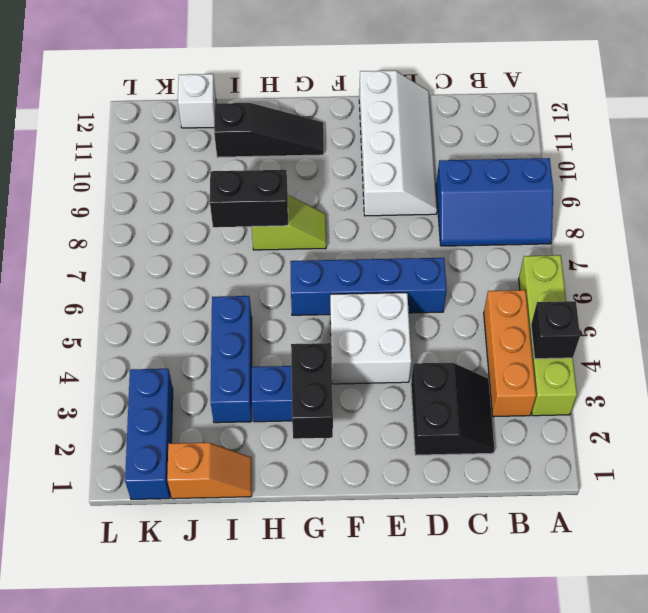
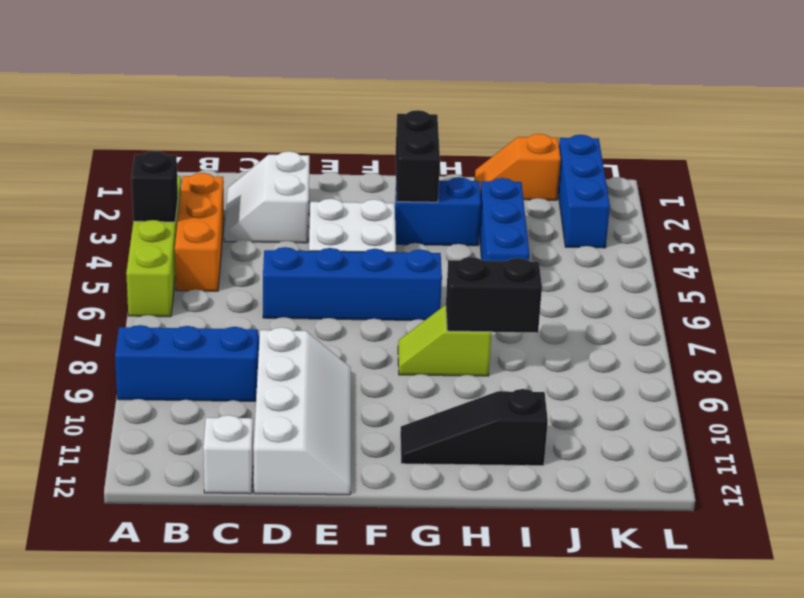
black slope C2:D3 level 1 top D -> white slope C2:D3 level 1 top D
white slope D9:E12 level 1 top E -> white slope D9:E12 level 1 top D
white brick J12 level 1 -> white brick C12 level 1

